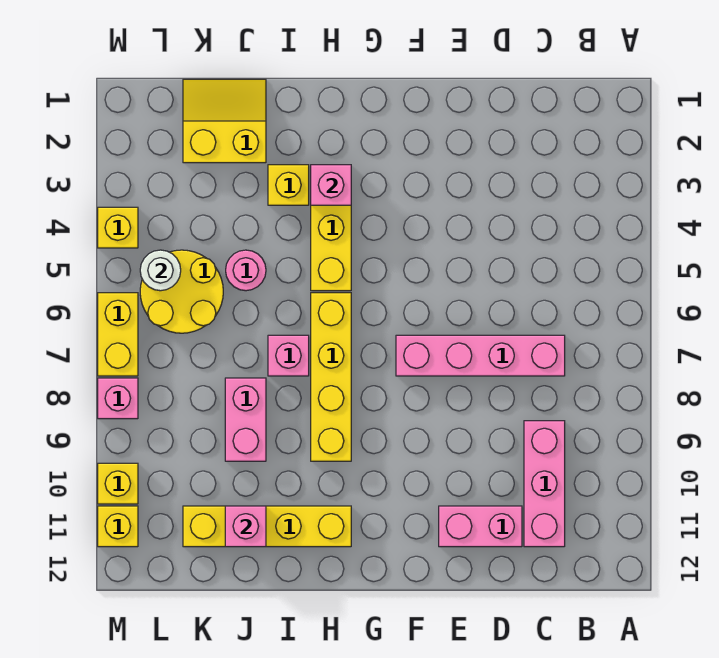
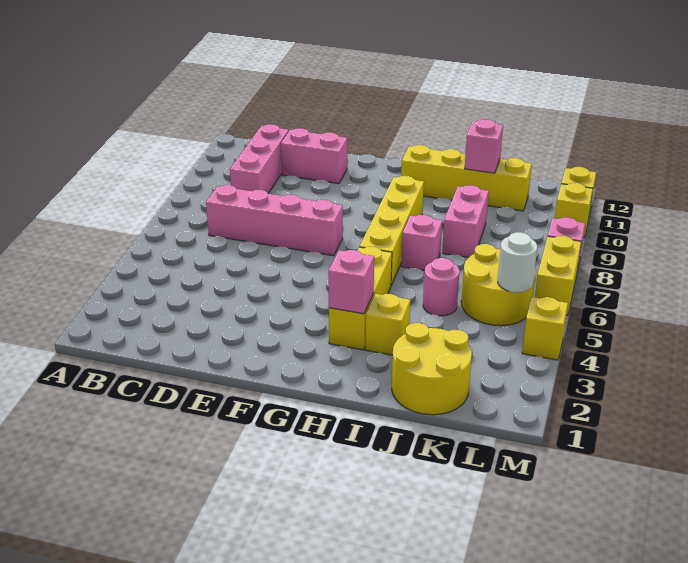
yellow slope J1:K2 level 1 top 2 -> yellow round brick J1:K2 level 1

